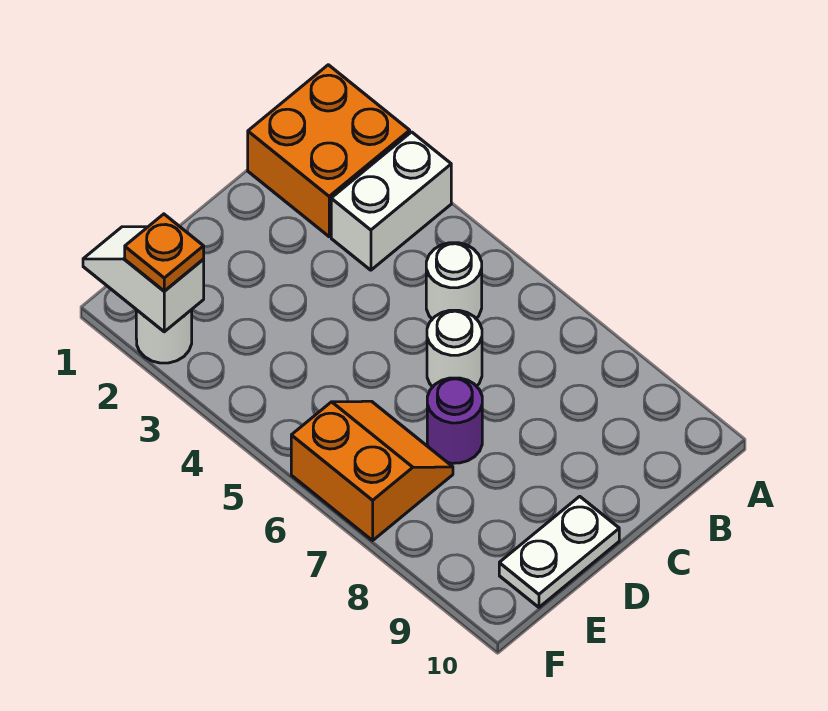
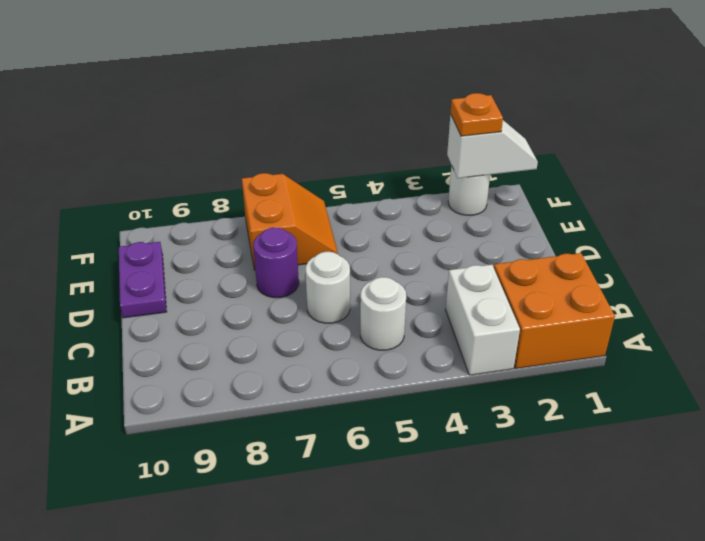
white plate D10:E10 level 1 -> purple plate D10:E10 level 1
orange slope E6:F7 level 1 top F -> orange slope E6:F7 level 1 top 7

